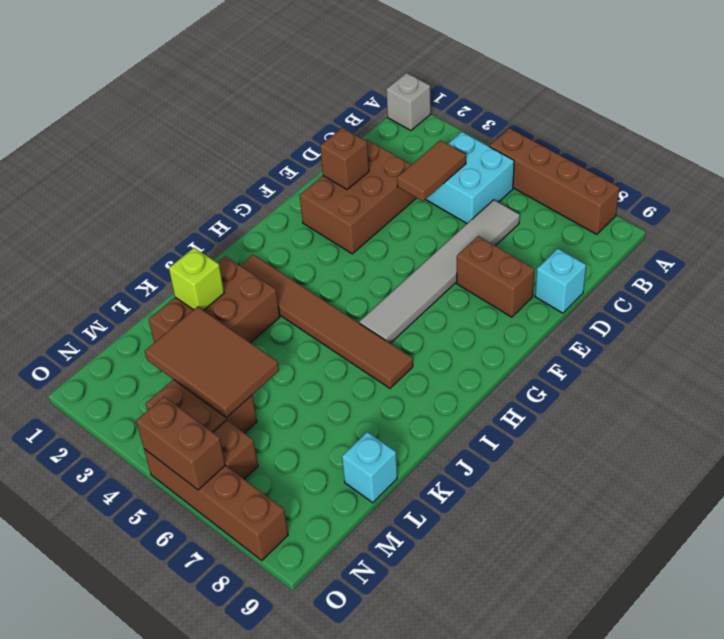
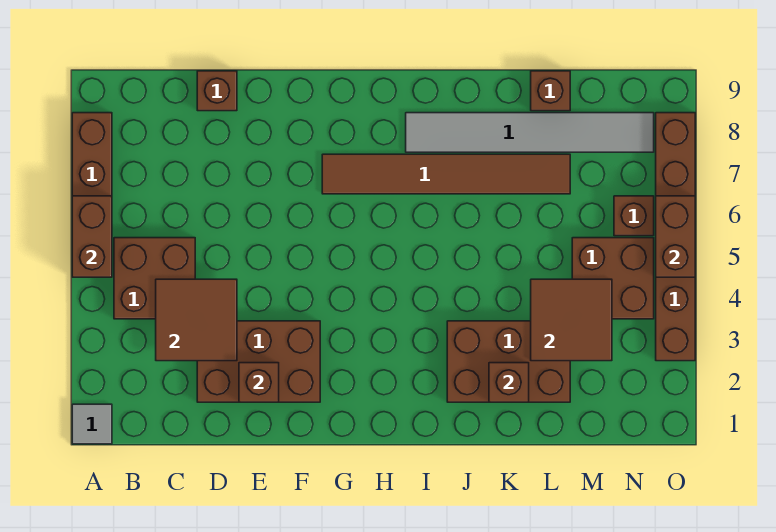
grey brick A1 level 1 -> grey tile A1 level 1
cyan brick B4:C5 level 1 -> brown brick B4:C5 level 1
brown tile C4:D4 level 2 -> brown tile C3:D4 level 2
grey tile C6:H6 level 1 -> grey tile I8:N8 level 1
cyan brick D9 level 1 -> brown brick D9 level 1
brown brick E7:E8 level 1 -> brown brick A5:A6 level 2
brown tile I2:I7 level 1 -> brown tile G7:L7 level 1
lime brick K2 level 2 -> brown brick K2 level 2
brown tile L3:M5 level 2 -> brown tile L3:M4 level 2
cyan brick L9 level 1 -> brown brick L9 level 1
brown brick O5:O8 level 1 -> brown brick O3:O8 level 1

